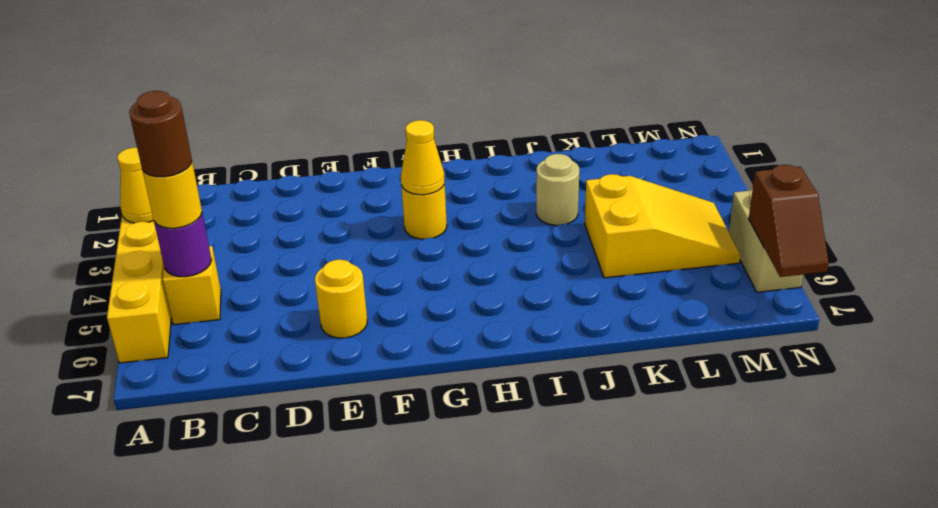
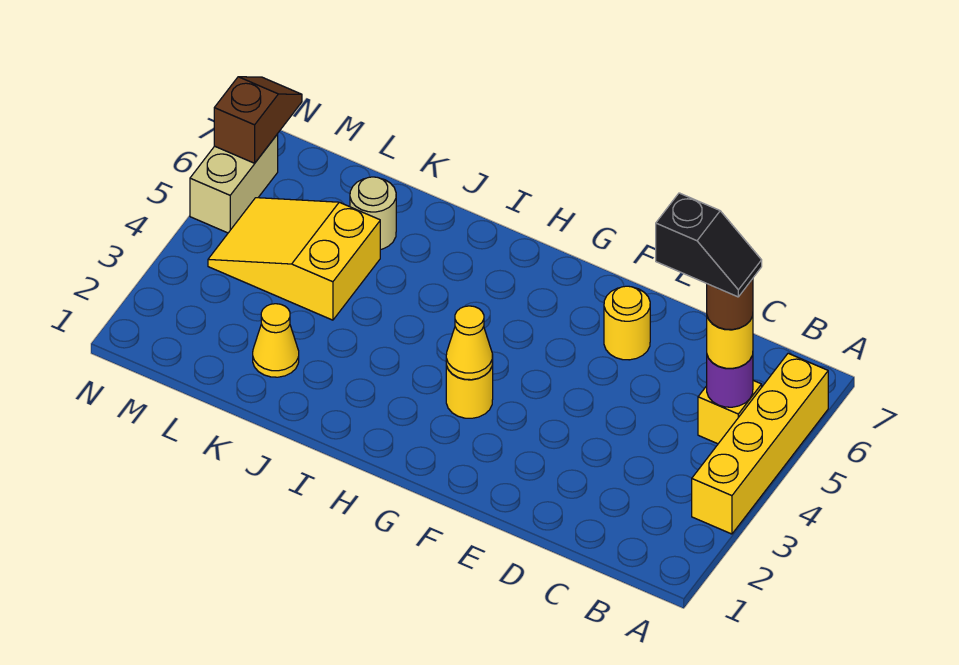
yellow cone A3 level 2 -> yellow cone K2 level 1
none -> black slope B5:C5 level 5 top C
tan round brick J3 level 1 -> tan round brick K6 level 1

